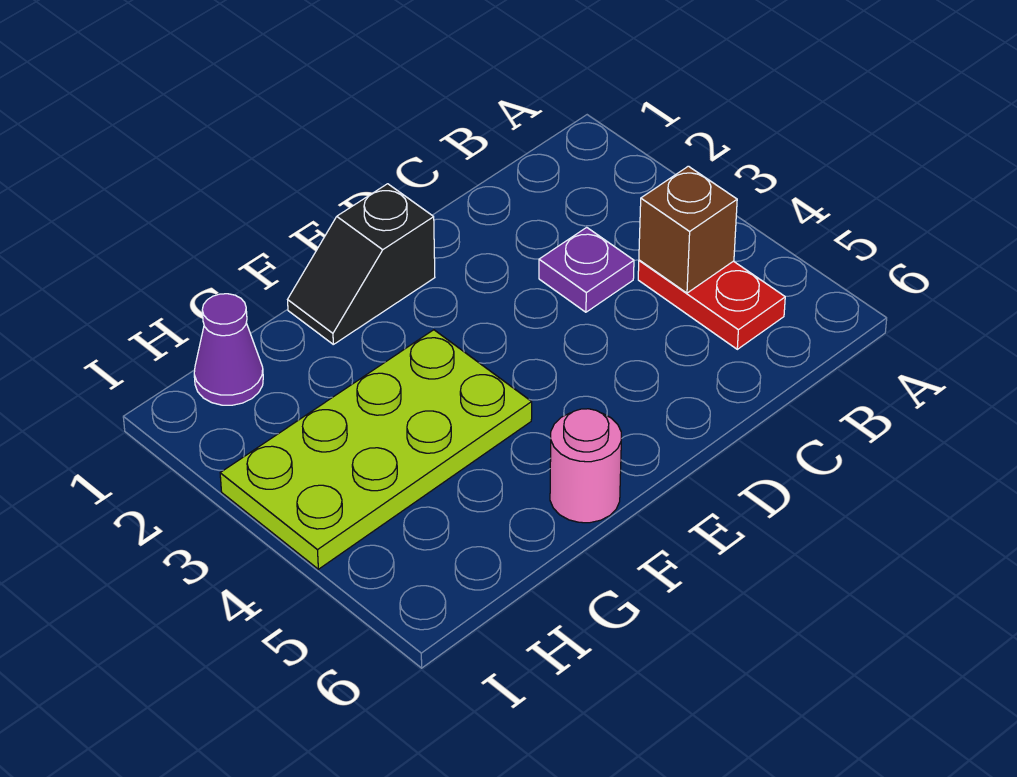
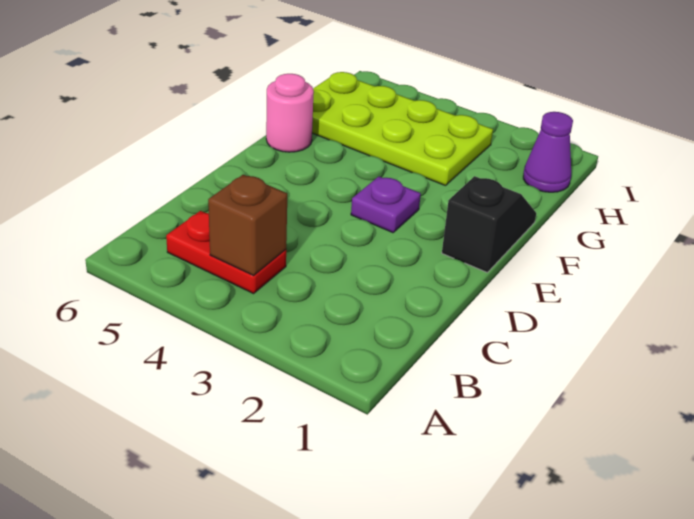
purple plate C3 level 1 -> purple plate E3 level 1
lime plate F3:I4 level 1 -> lime plate G3:H6 level 1

